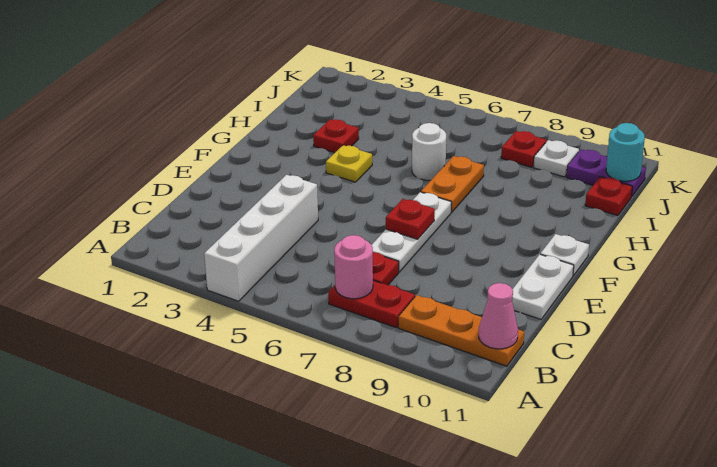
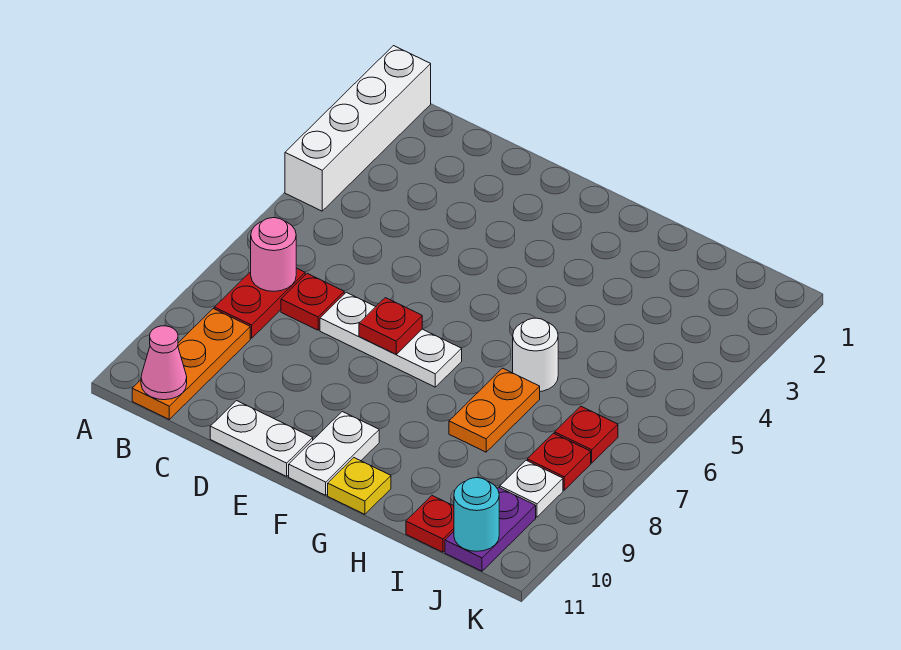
white brick A4:D4 level 1 -> white brick A1:A4 level 1
white plate F11 level 1 -> white plate F10:F11 level 1
yellow plate G4 level 1 -> yellow plate G11 level 1
orange plate G7:H7 level 1 -> orange plate H7:H8 level 1
red plate H3 level 1 -> red plate J7 level 1

